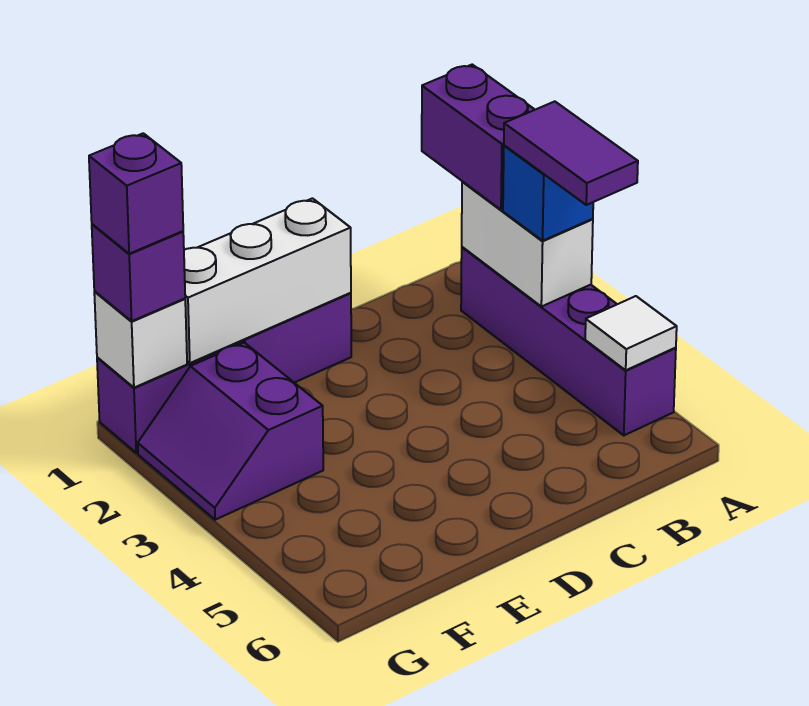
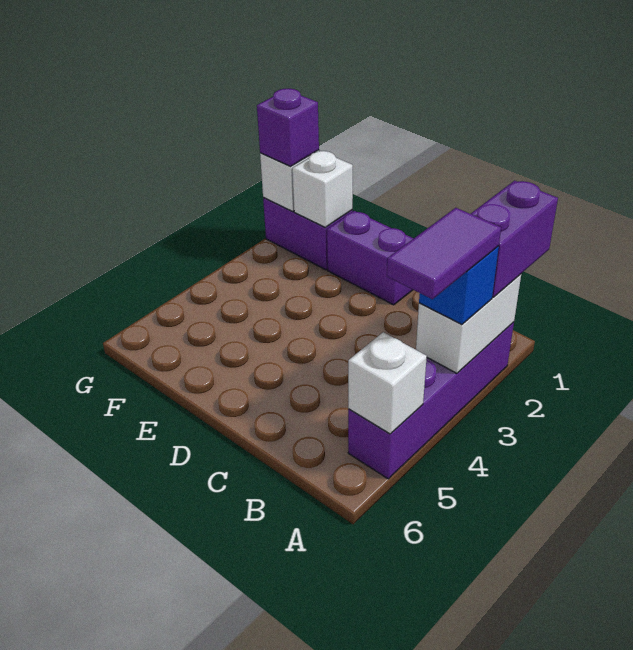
white tile A5 level 2 -> white brick A5 level 2
white brick D1:F1 level 2 -> white brick F1 level 2
purple slope F2:G3 level 1 top F -> none
purple brick G1 level 4 -> none

